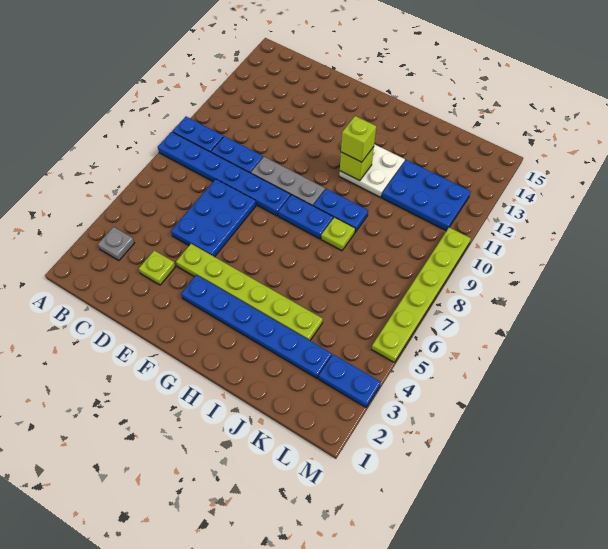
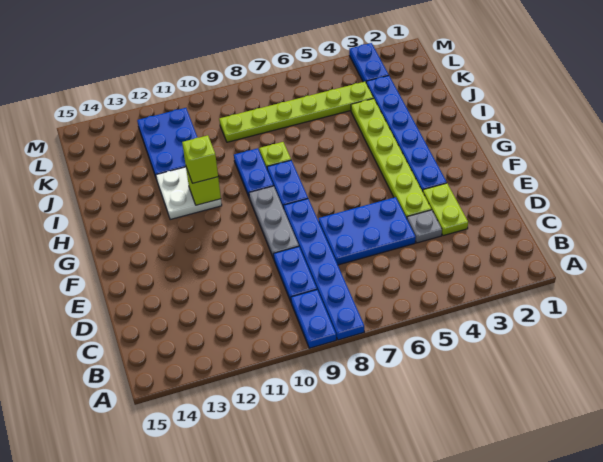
grey plate B3 level 1 -> grey plate D4 level 1
lime plate D3 level 1 -> lime plate D3:E3 level 1
lime plate M5:M10 level 1 -> lime plate K4:K9 level 1

